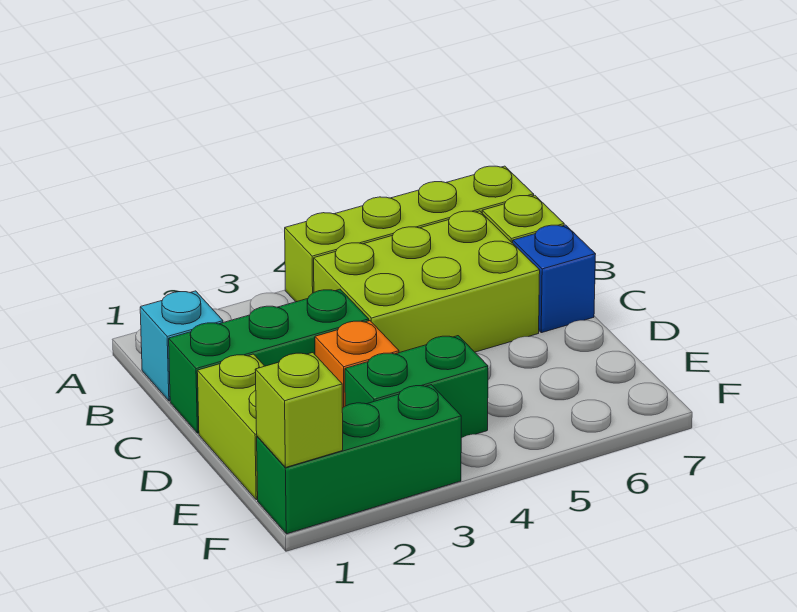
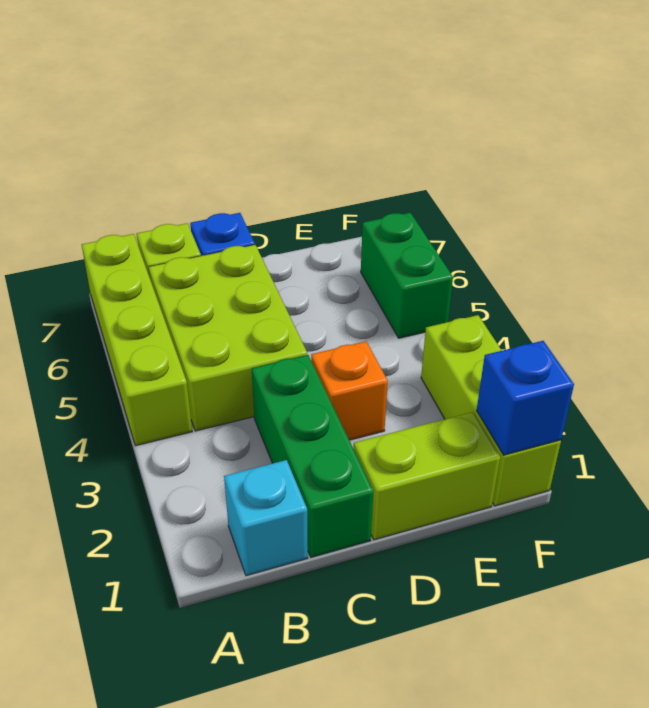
green brick E3:E4 level 1 -> green brick F5:F6 level 1
green brick F1:F3 level 1 -> lime brick F1:F3 level 1
lime brick F1 level 2 -> blue brick F1 level 2

